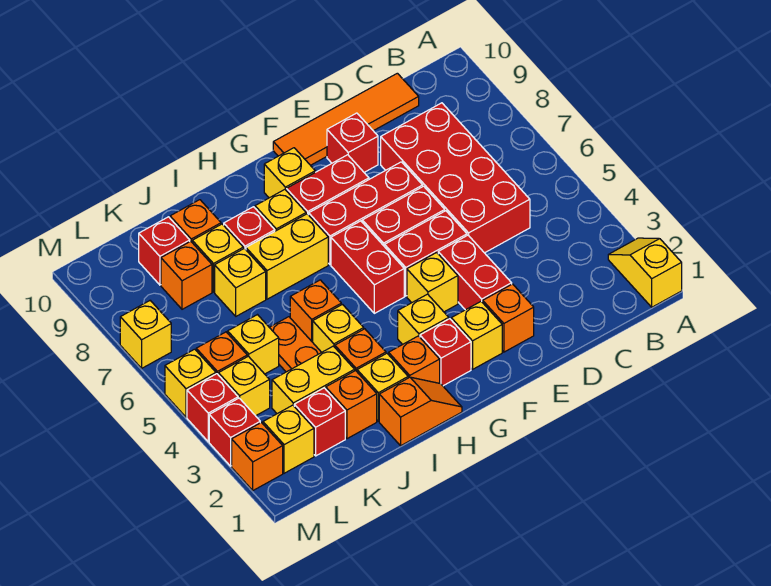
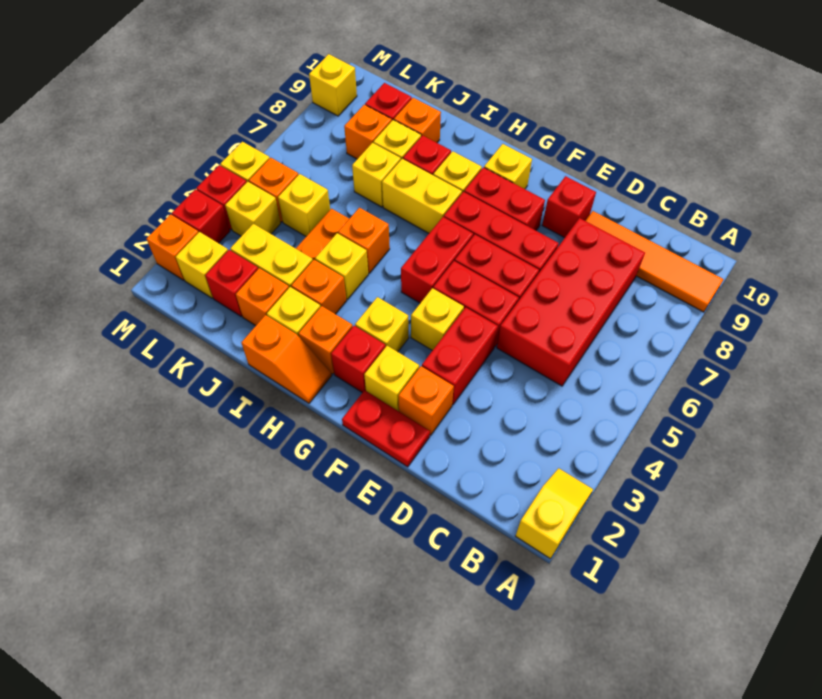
orange tile C10:F10 level 1 -> orange tile A9:D9 level 1
none -> red plate E1:F1 level 1
yellow brick M7 level 1 -> yellow brick M9 level 1

